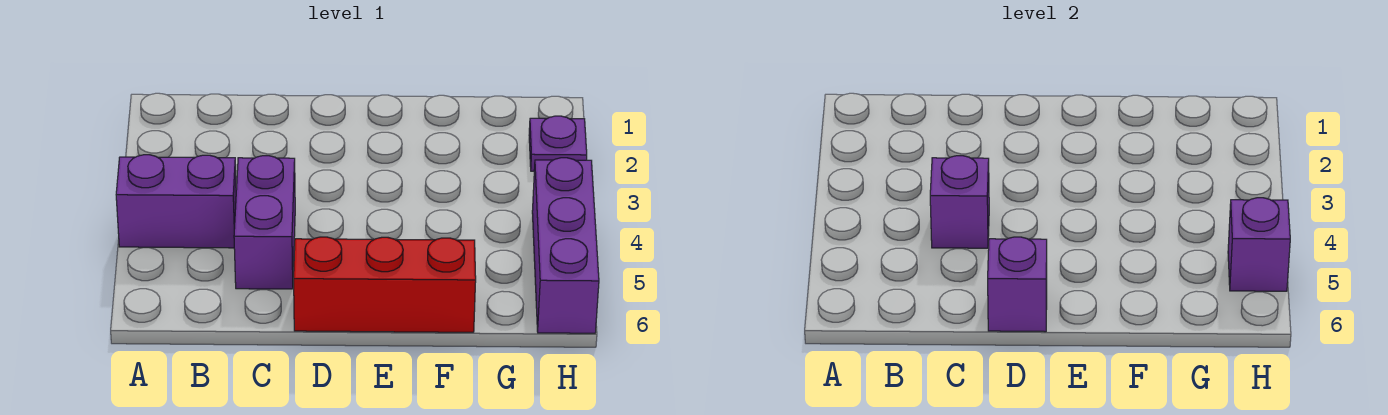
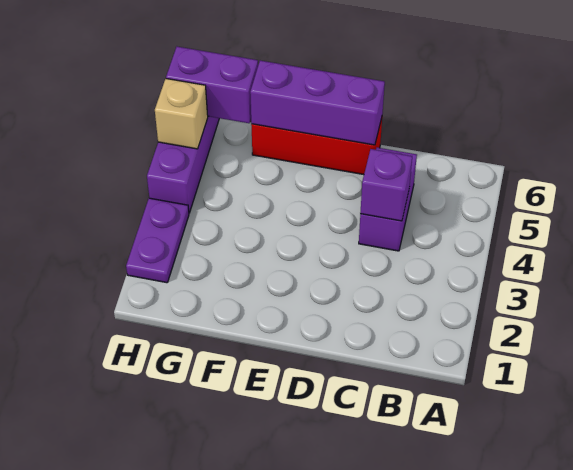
purple brick A4:B4 level 1 -> purple brick G6:H6 level 2
purple brick D6 level 2 -> purple brick D6:F6 level 2
purple plate H2 level 1 -> purple plate H2:H3 level 1
purple brick H5 level 2 -> tan brick H5 level 2

